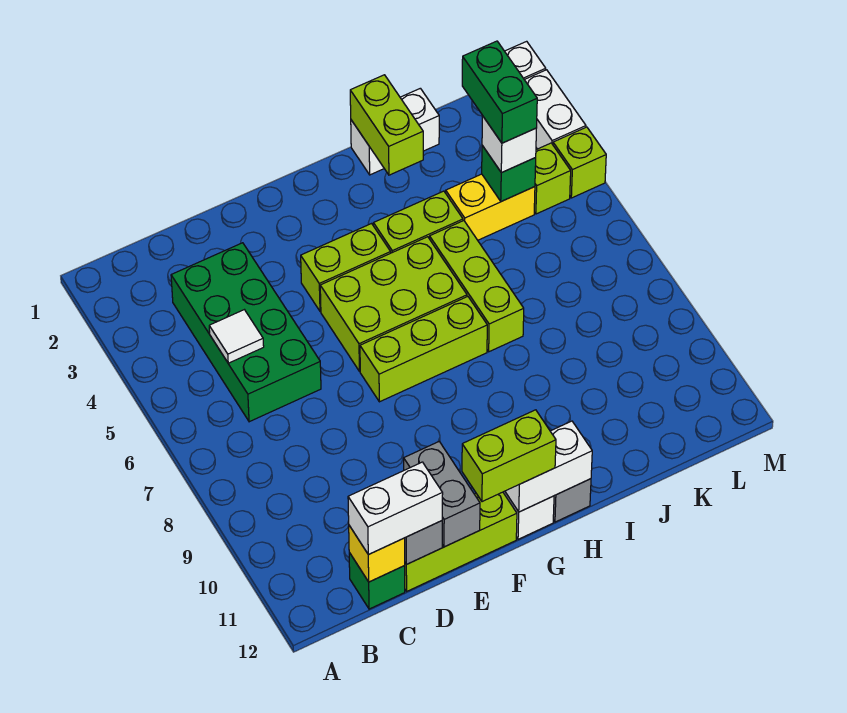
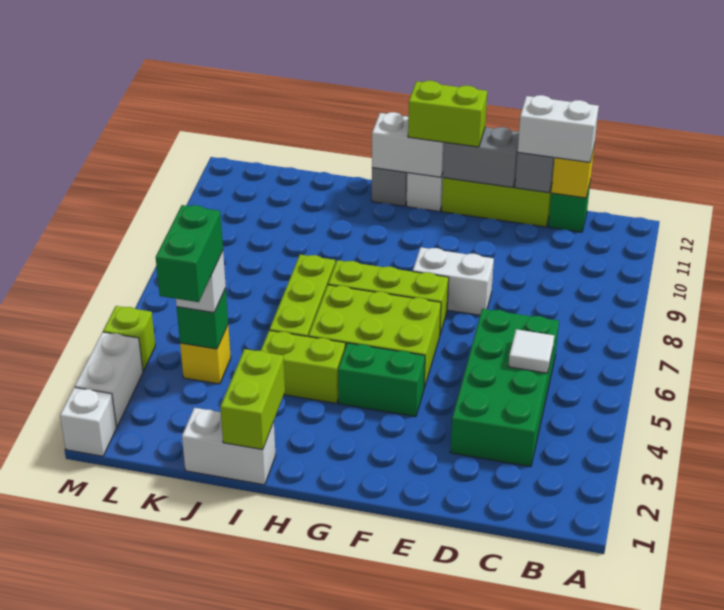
none -> white brick E8:F8 level 1
grey brick E11:E12 level 2 -> grey brick E12:F12 level 2
lime brick F4:G4 level 1 -> green brick F4:G4 level 1
yellow brick J4:K4 level 1 -> yellow brick K4 level 1
lime brick L4 level 1 -> none

